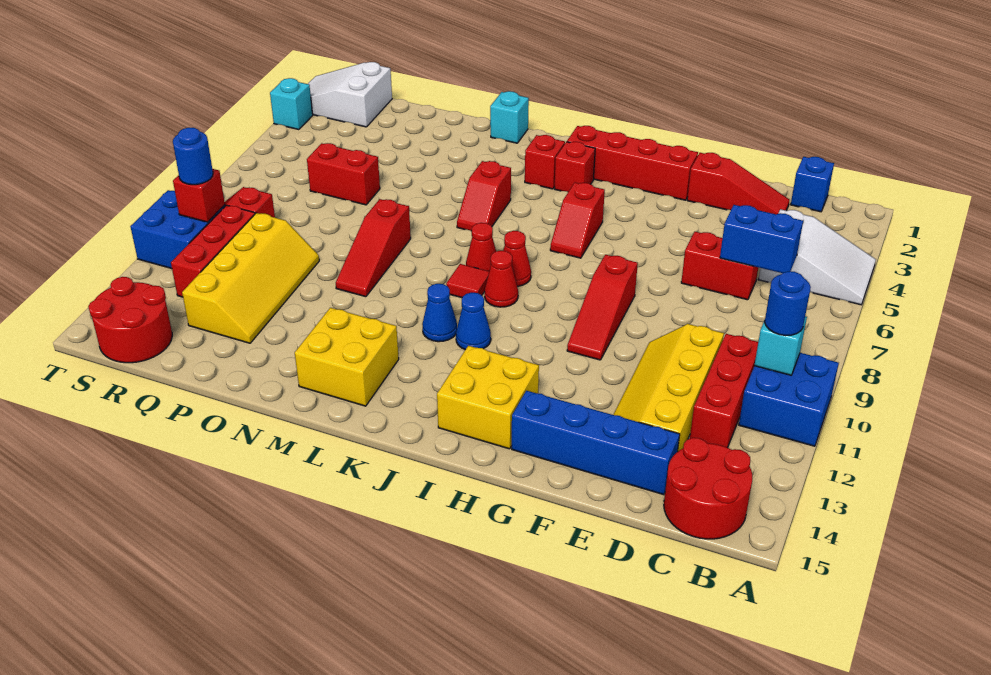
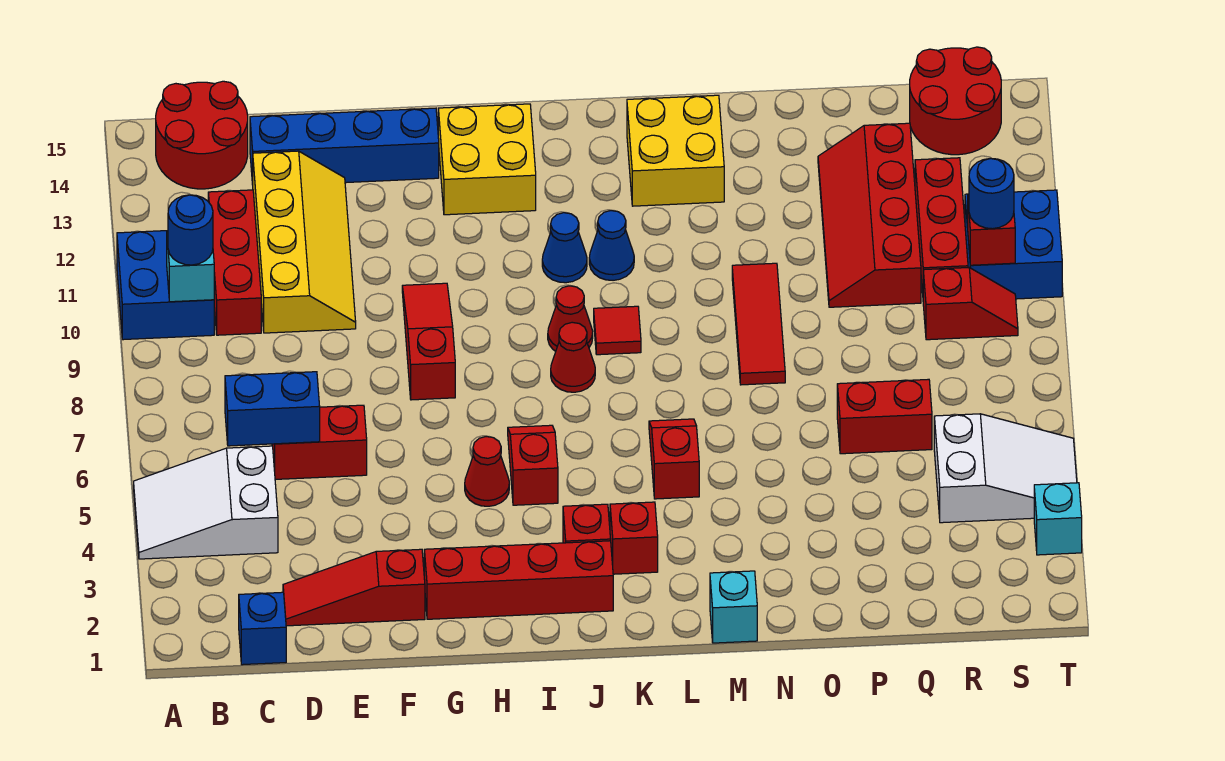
red cone K8 level 1 -> red cone H5 level 1
red slope N8:N10 level 1 top 8 -> red tile N8:N10 level 1
yellow slope P10:Q13 level 1 top Q -> red slope P10:Q13 level 1 top Q
white slope R1:T2 level 1 top R -> white slope R4:T5 level 1 top R

